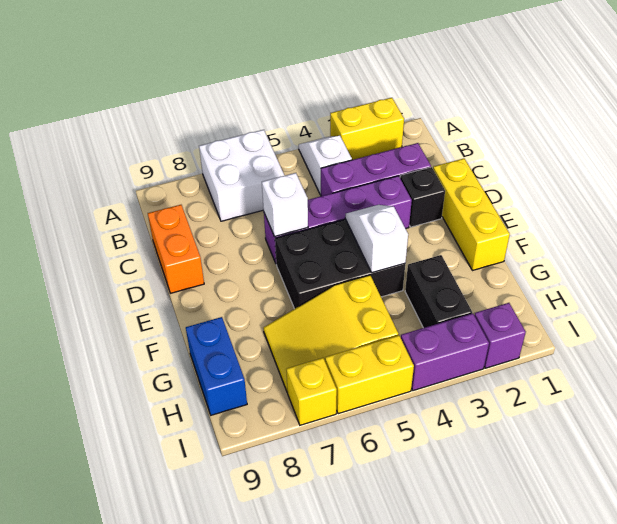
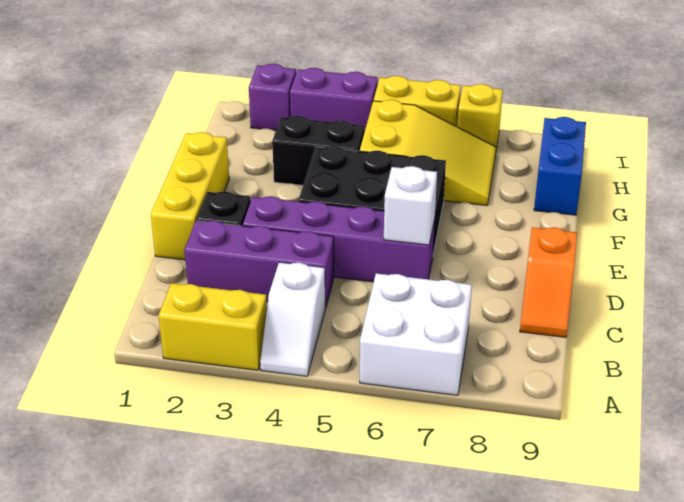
orange brick C9:D9 level 1 -> orange slope C9:D9 level 1 top D
white slope E4:F4 level 2 top F -> none
black brick G3:H3 level 1 -> black brick G3:G4 level 1

